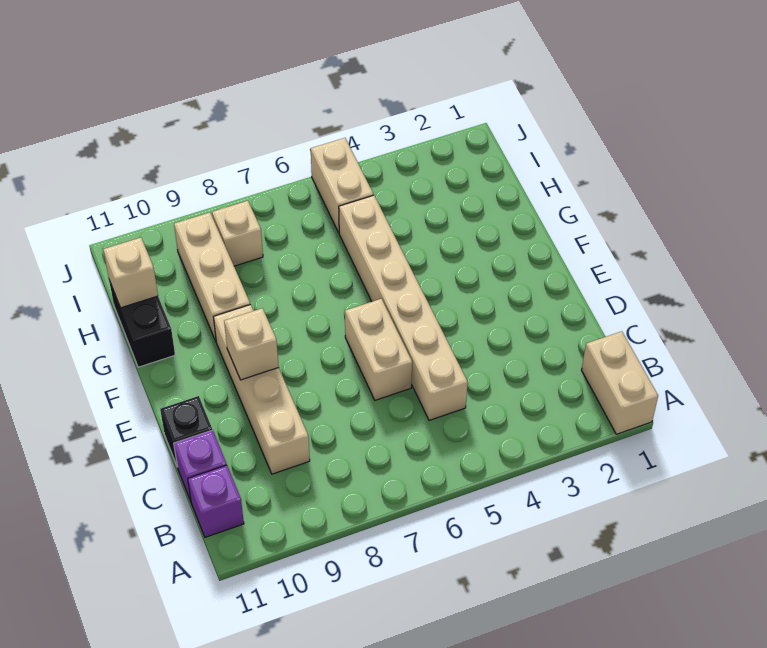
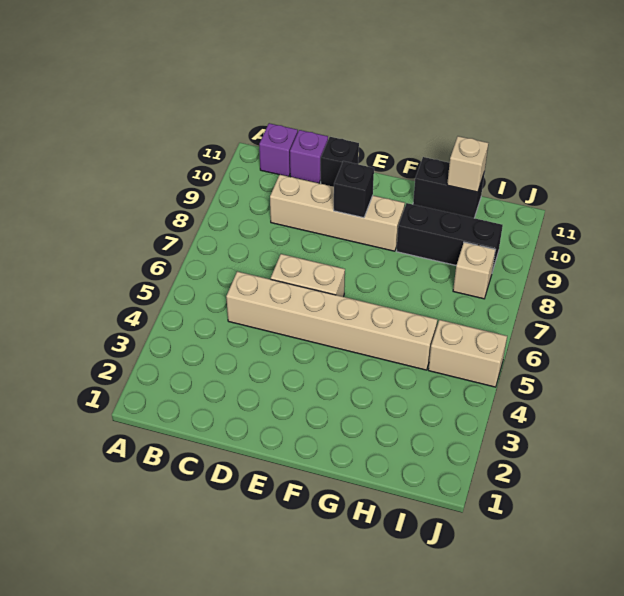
tan brick A1:B1 level 1 -> none
tan brick E9 level 2 -> black brick E9 level 2
tan brick G9:I9 level 1 -> black brick G9:I9 level 1

